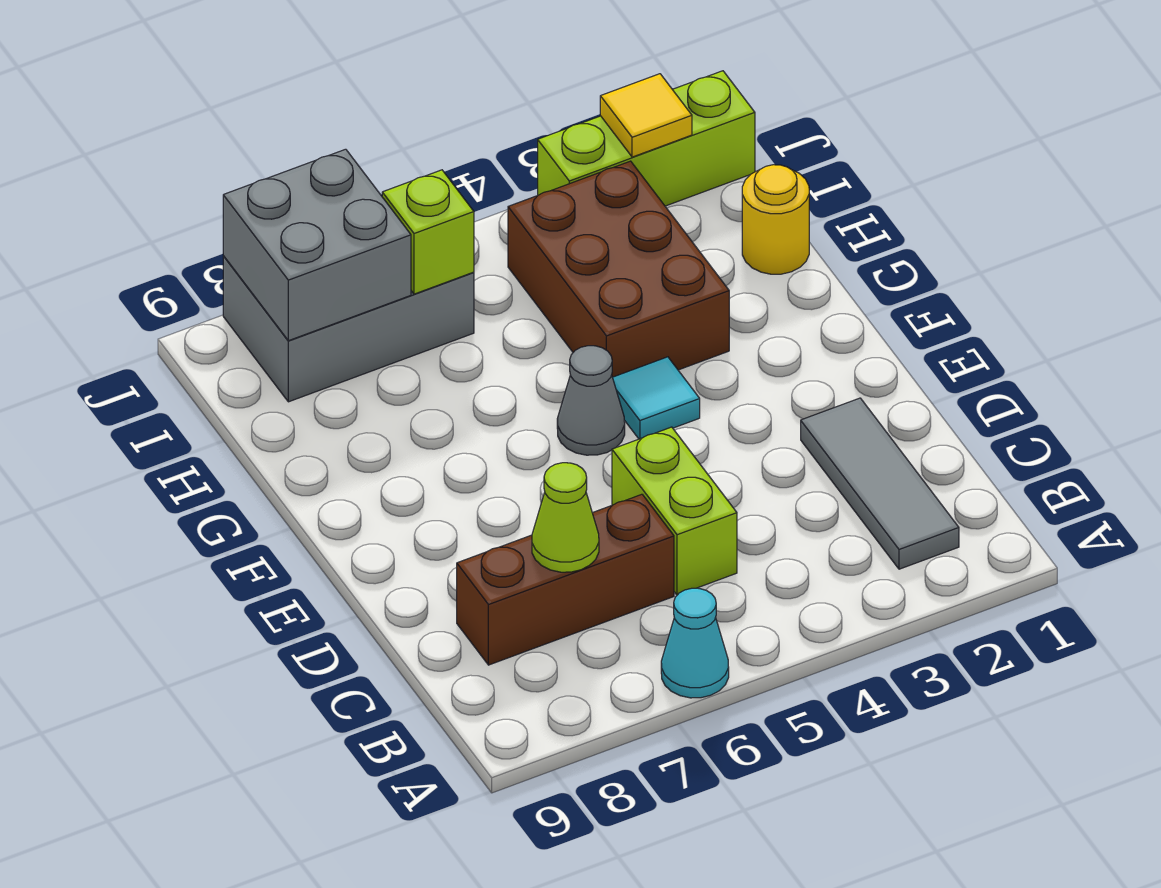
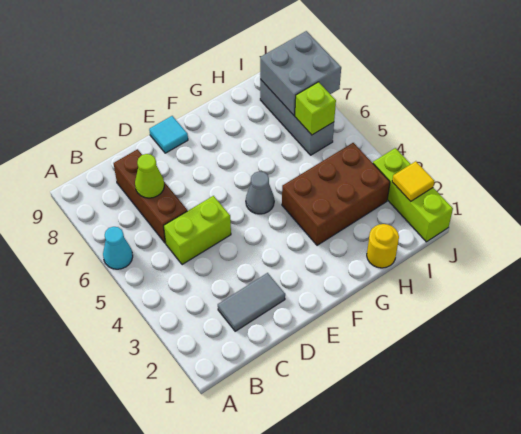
grey tile B2:D2 level 1 -> grey tile C2:D2 level 1
cyan tile F4 level 1 -> cyan tile E9 level 1
grey brick I6:J8 level 1 -> grey brick I6:I8 level 1

